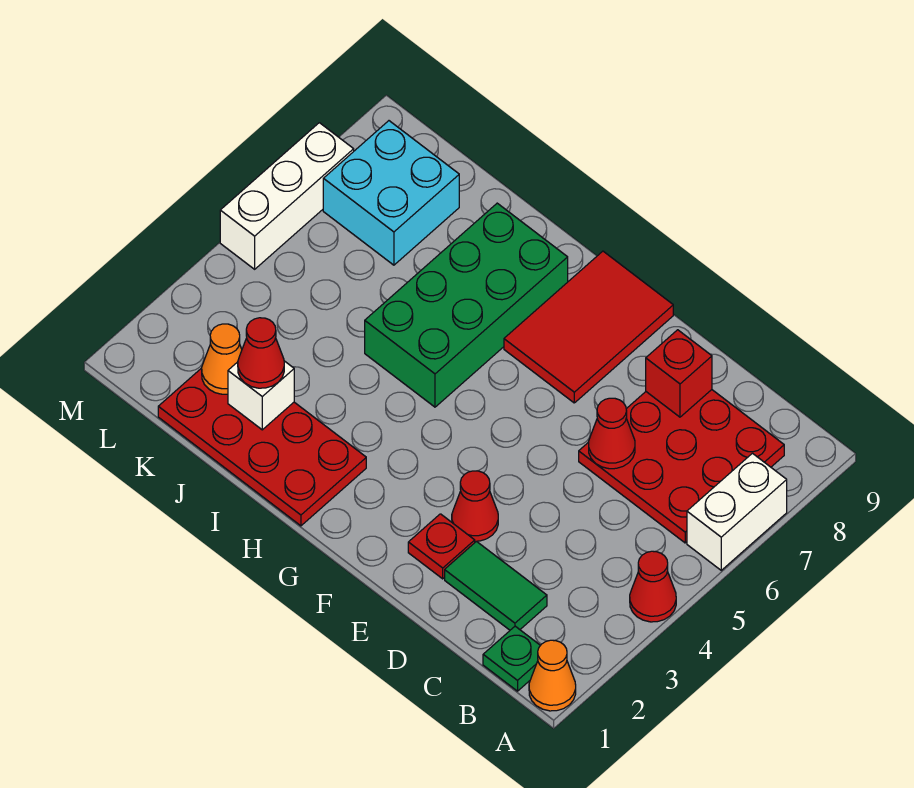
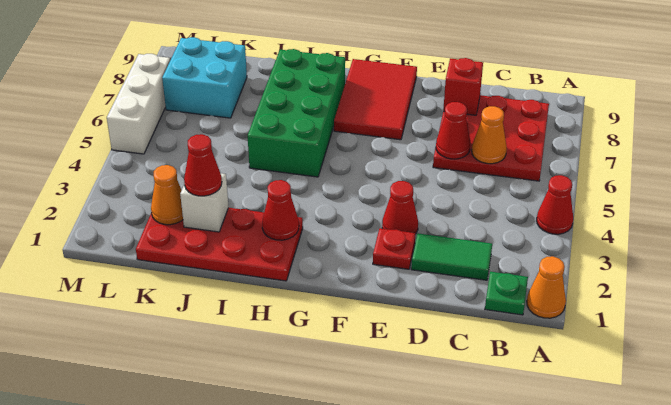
white brick A6:A7 level 1 -> none
none -> orange cone C6 level 2
none -> red cone H2 level 2

